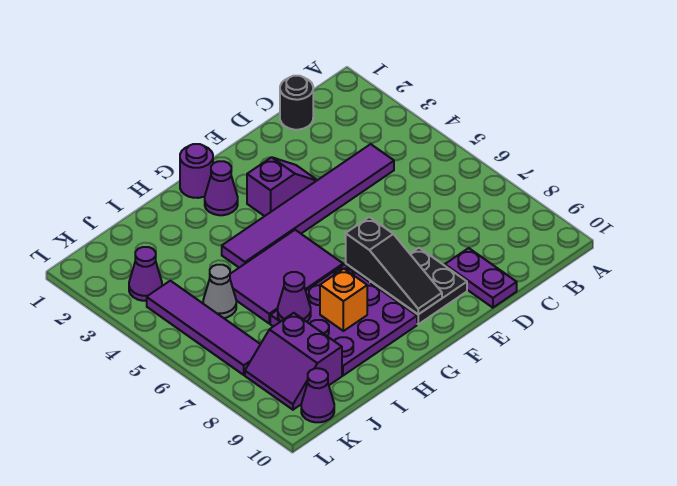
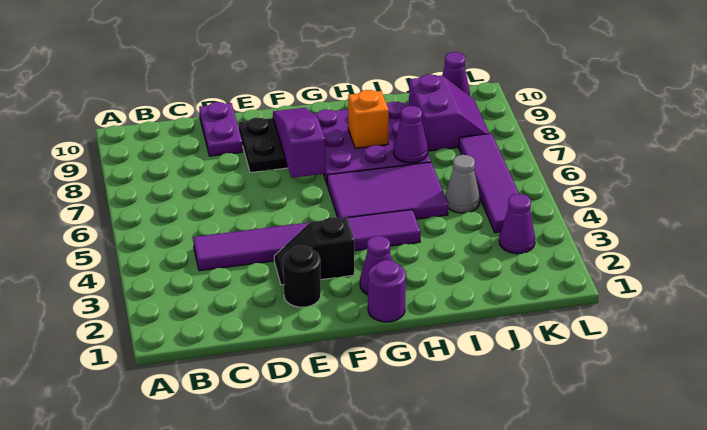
black round brick C1 level 1 -> black round brick E2 level 1
purple slope E3:F3 level 1 top F -> black slope E3:F3 level 1 top F
black slope F7:F9 level 2 top 7 -> purple slope F7:F9 level 2 top 7

